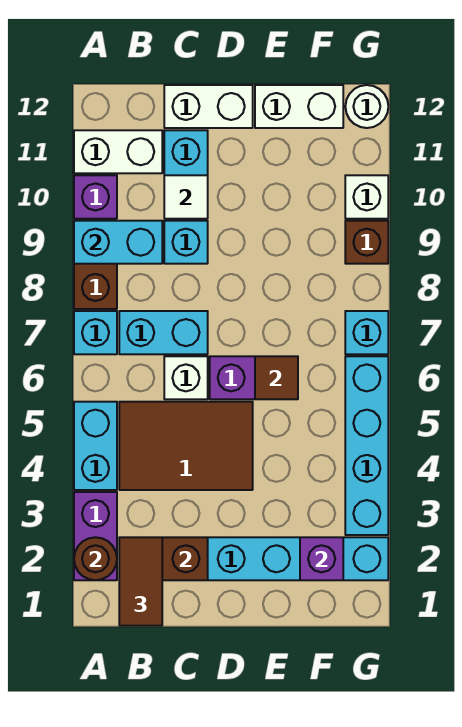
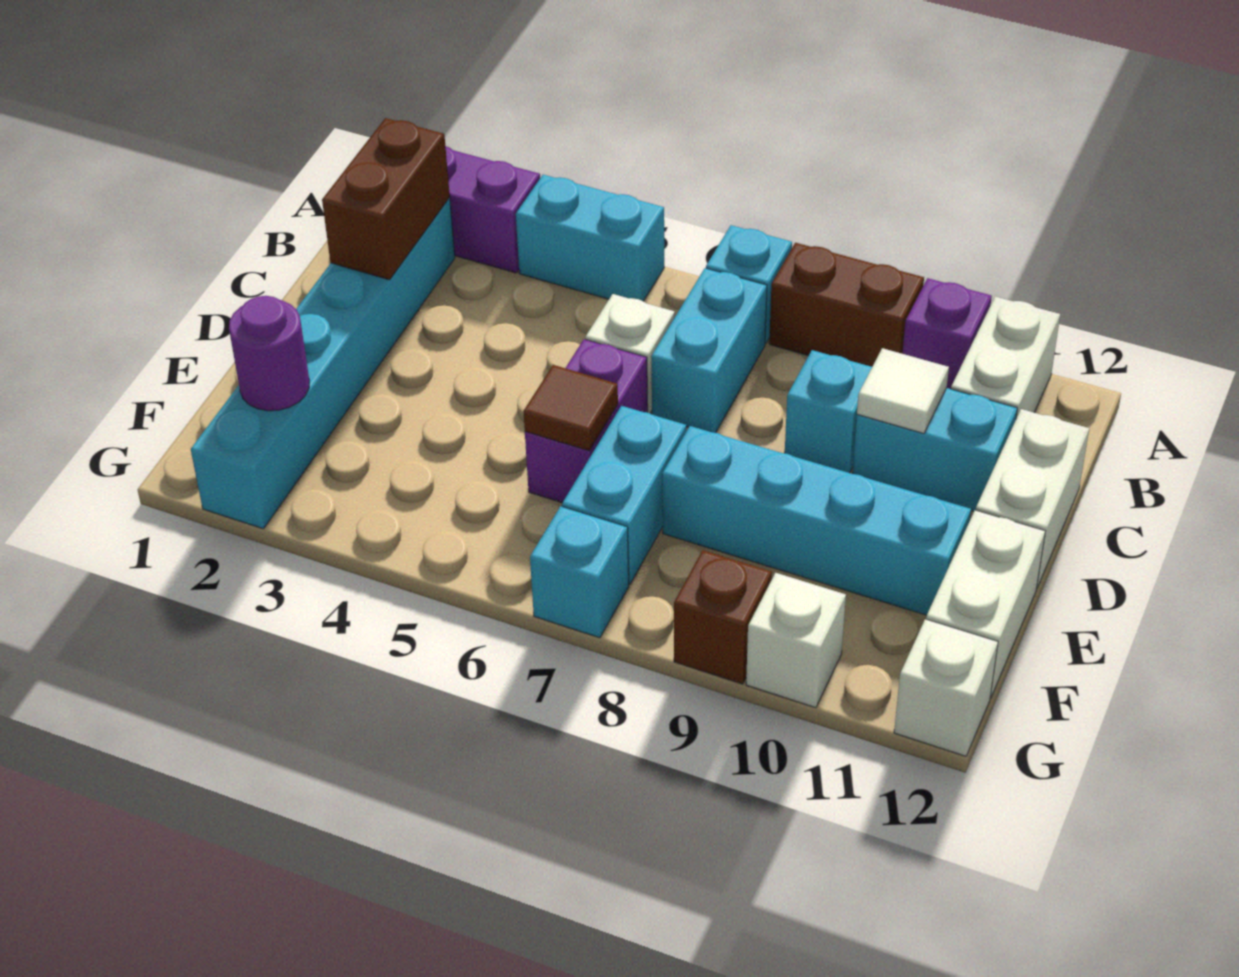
brown round brick A2 level 2 -> none
cyan brick A9:B9 level 2 -> cyan brick E7:F7 level 1
brown tile B1:B2 level 3 -> none
brown tile B4:D5 level 1 -> none
purple brick F2 level 2 -> purple round brick F2 level 2
cyan brick G3:G6 level 1 -> cyan brick E8:E11 level 1
white round brick G12 level 1 -> white brick G12 level 1

